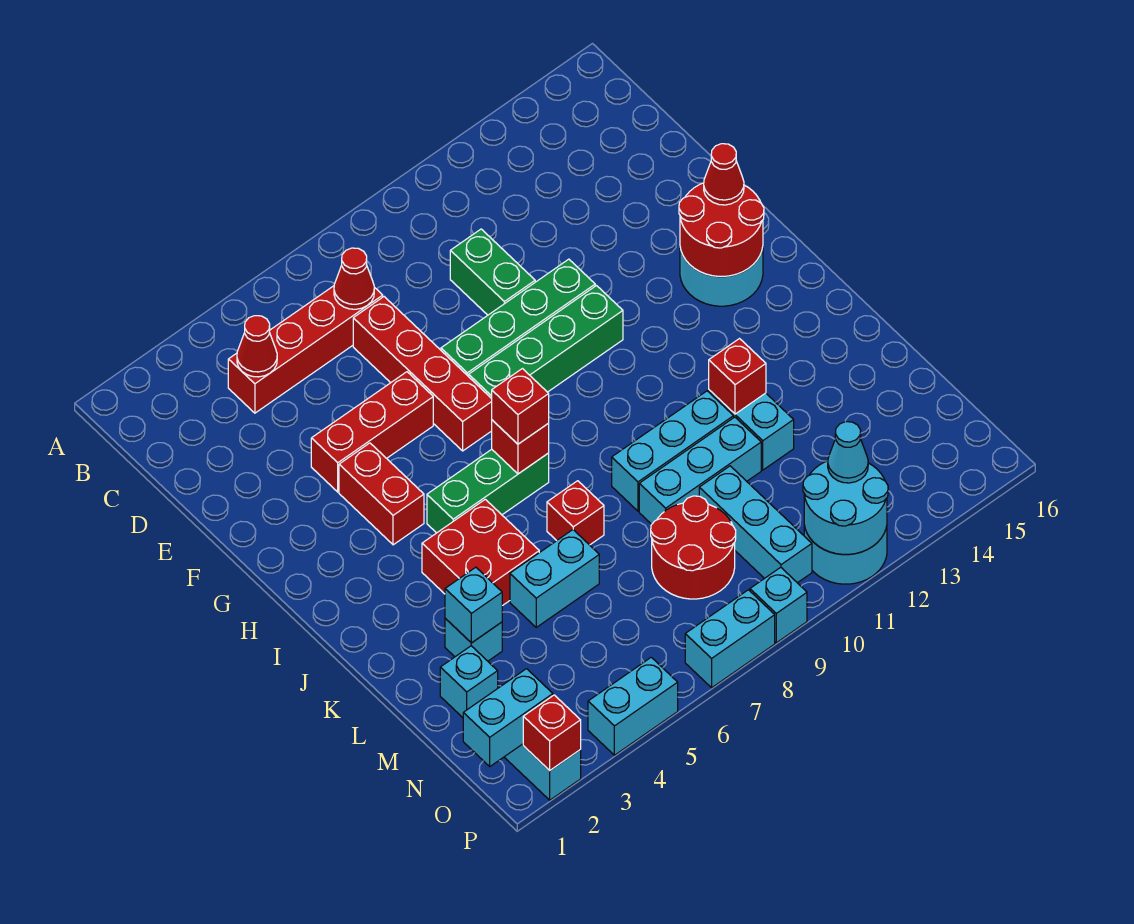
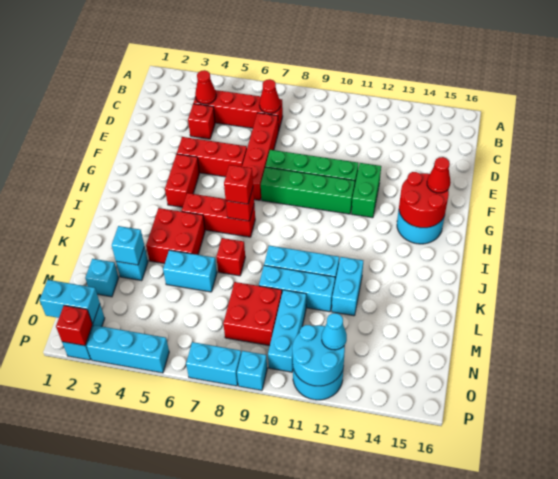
green brick D10:E10 level 1 -> green brick F12:G12 level 1
green brick I5:I7 level 1 -> red brick I5:I7 level 1
red brick K12 level 2 -> red brick D4 level 1
red round brick M8:N9 level 1 -> red brick M8:N9 level 1
cyan brick P4:P5 level 1 -> cyan brick P3:P5 level 1

